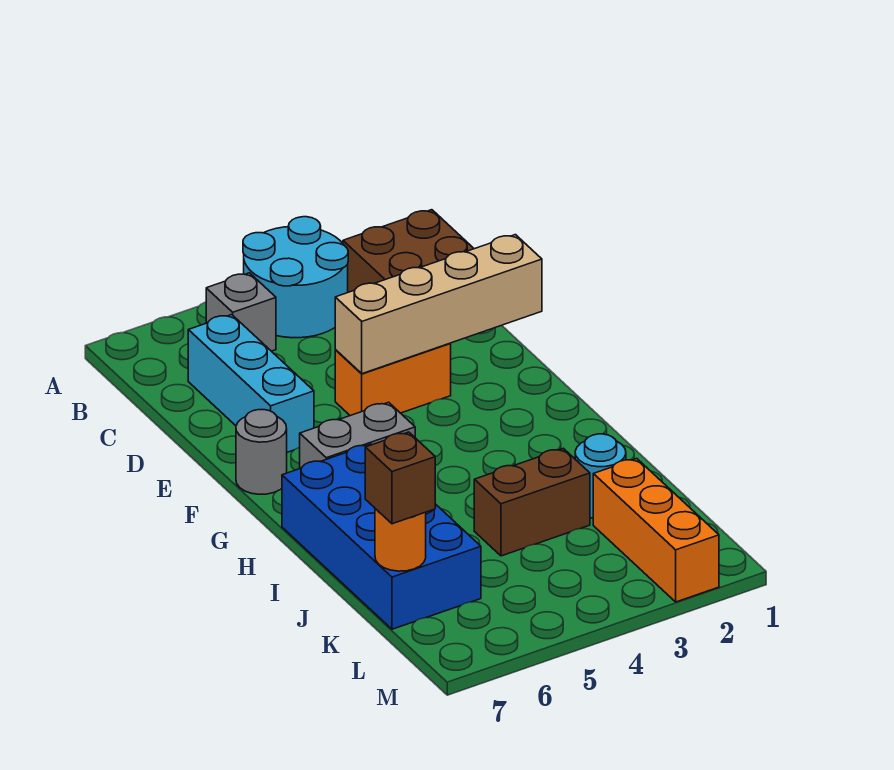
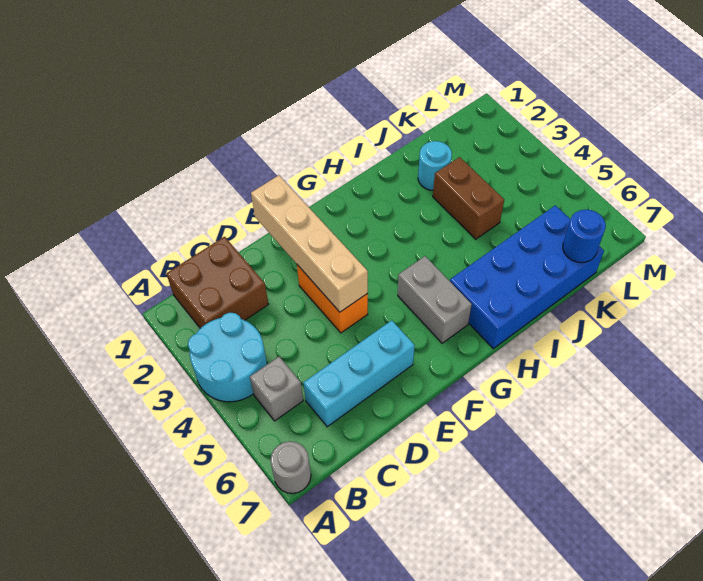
grey round brick F7 level 1 -> grey round brick A7 level 1
orange brick K2:M2 level 1 -> none
orange round brick K7 level 2 -> blue round brick K7 level 2
brown brick K7 level 3 -> none

